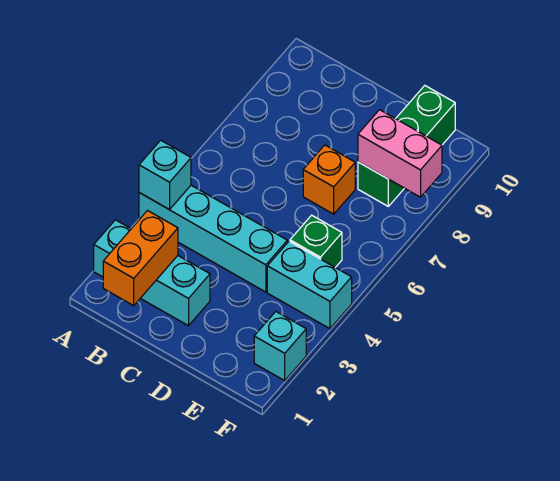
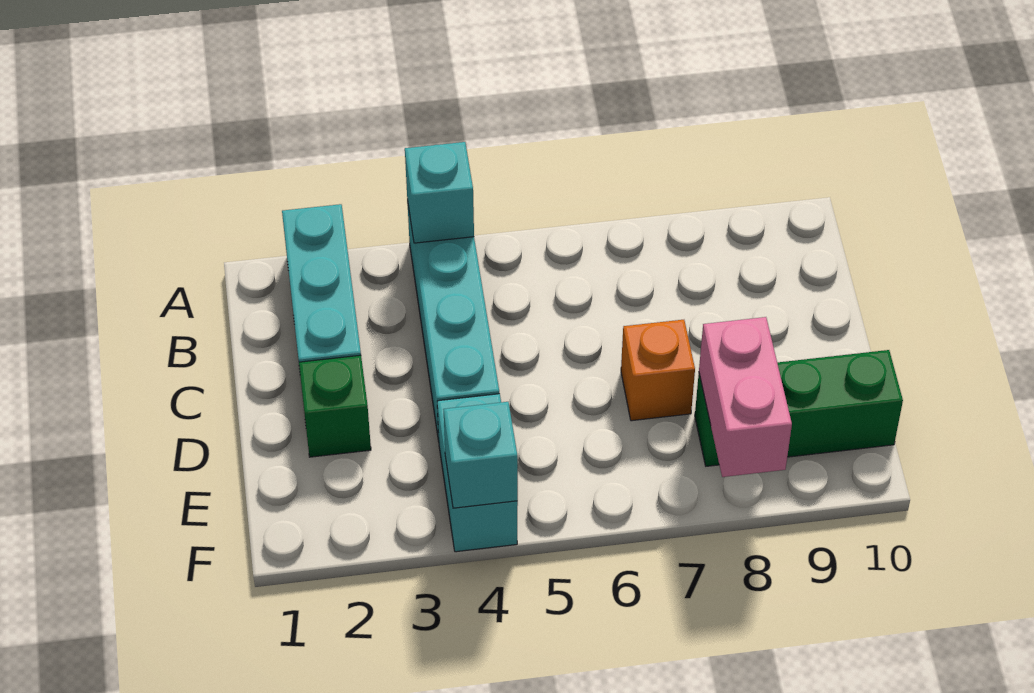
orange brick B1:B2 level 2 -> none
green brick E5 level 1 -> green brick D2 level 1
cyan brick F2 level 1 -> cyan brick F4 level 2

